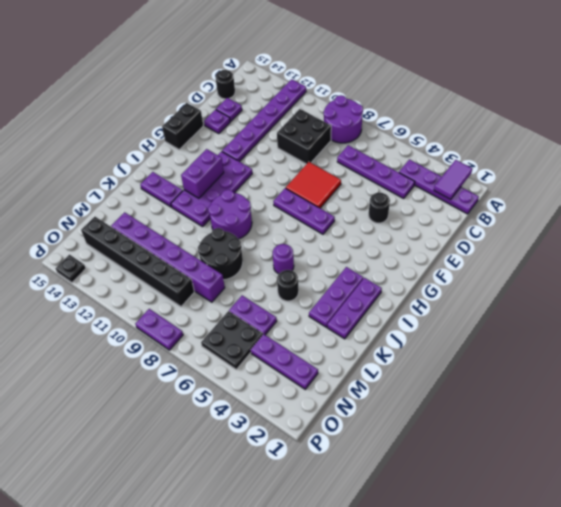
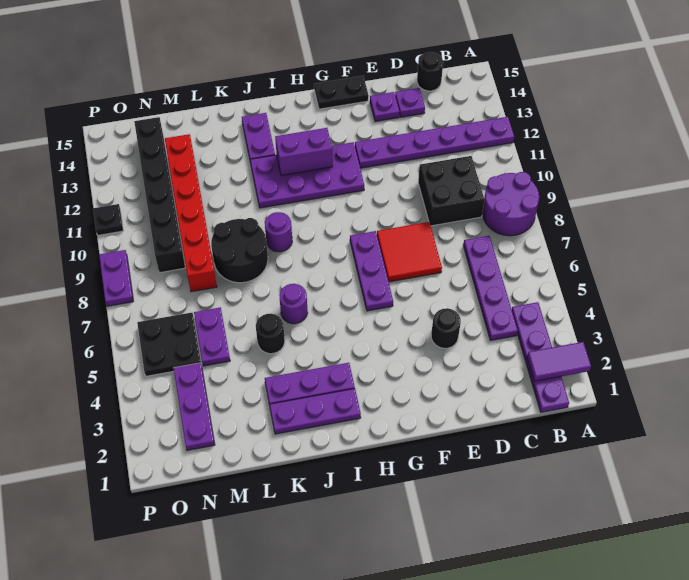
black brick F15:G15 level 1 -> black plate F15:G15 level 1
purple round brick I9:J10 level 1 -> purple round brick J9 level 1
purple brick M8:M13 level 1 -> red brick M8:M13 level 1
black plate P14 level 1 -> black plate P11 level 1

